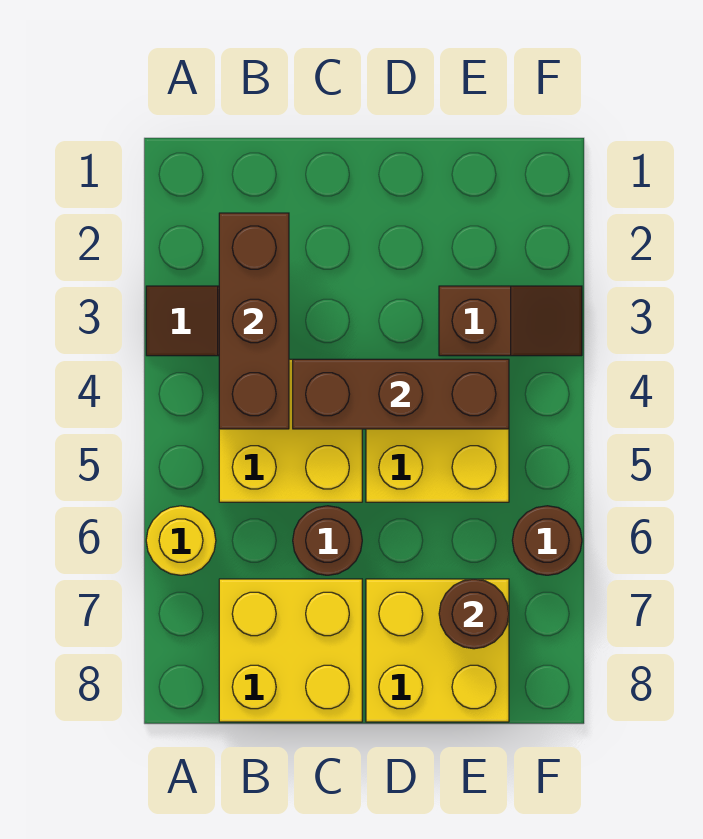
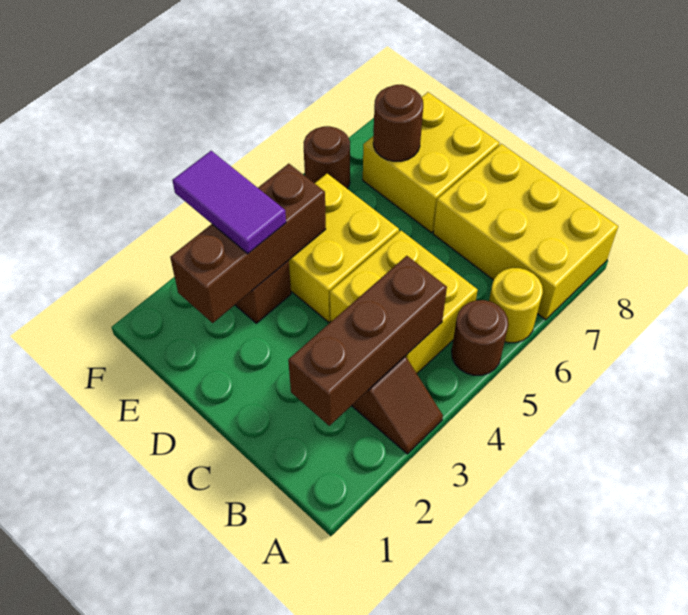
yellow brick B7:C8 level 1 -> yellow brick A7:C8 level 1
brown brick C4:E4 level 2 -> brown brick E2:E4 level 2
brown round brick C6 level 1 -> brown round brick A5 level 1
none -> purple tile E3:F3 level 3

